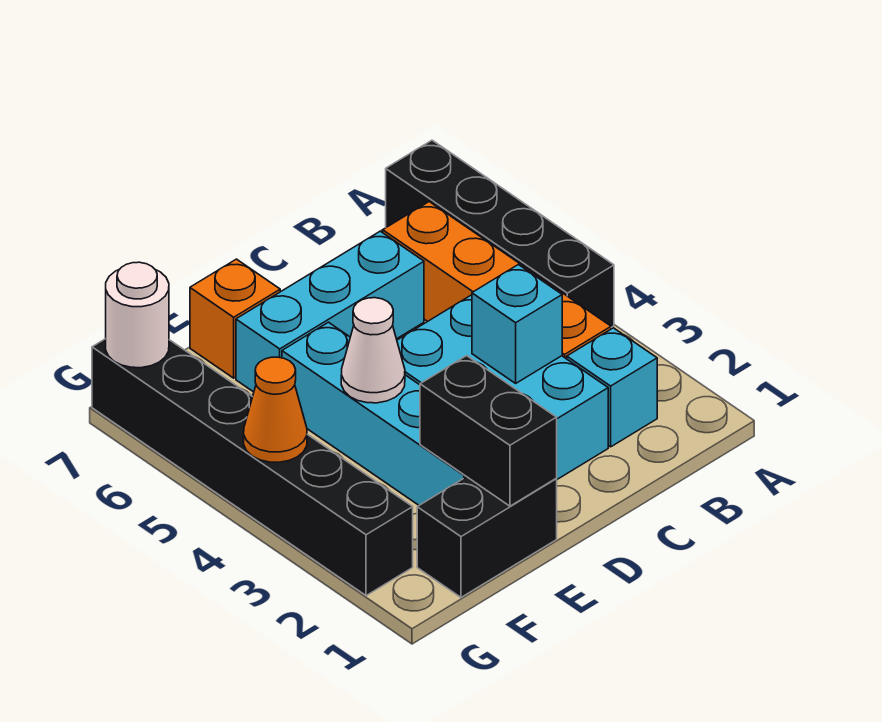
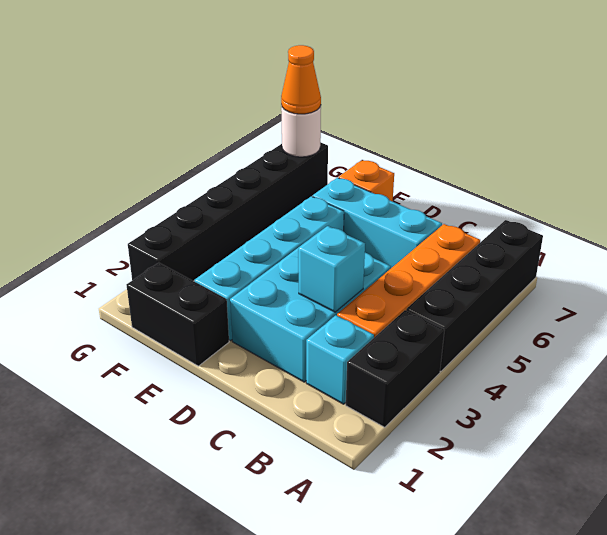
black brick E1:E2 level 2 -> black brick A2:A3 level 1
white cone E4 level 2 -> none
orange cone G4 level 2 -> orange cone G7 level 3

